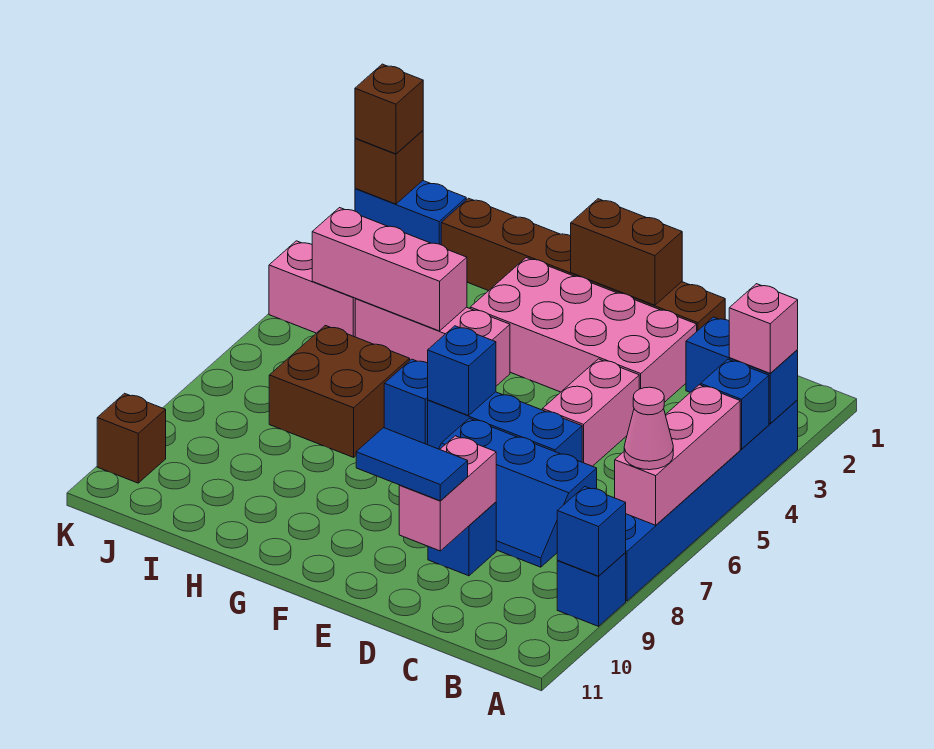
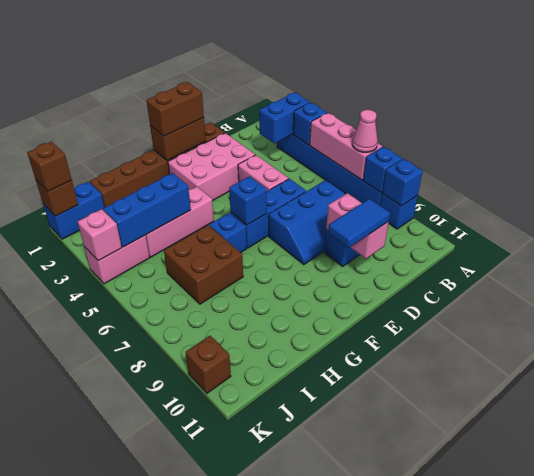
pink brick A3 level 3 -> pink brick K4 level 2
none -> blue brick A8 level 2
pink brick D2:G3 level 1 -> pink brick D2:F3 level 1
none -> brown brick E1:F1 level 3
pink brick H4:J4 level 2 -> blue brick H4:J4 level 2

